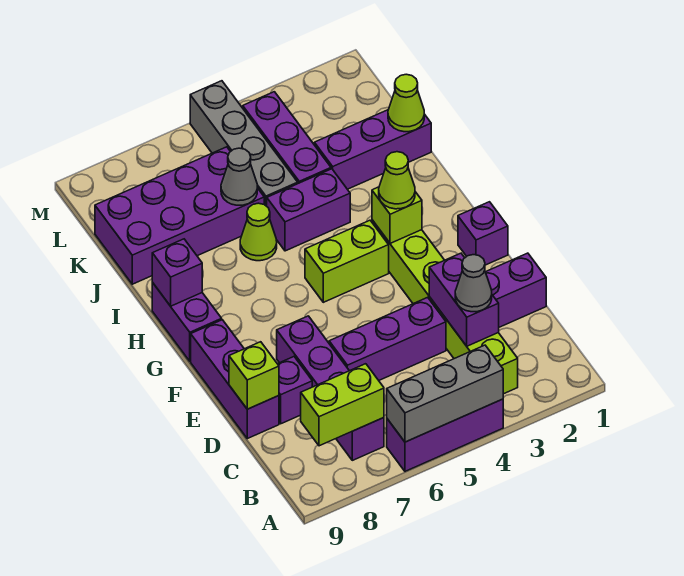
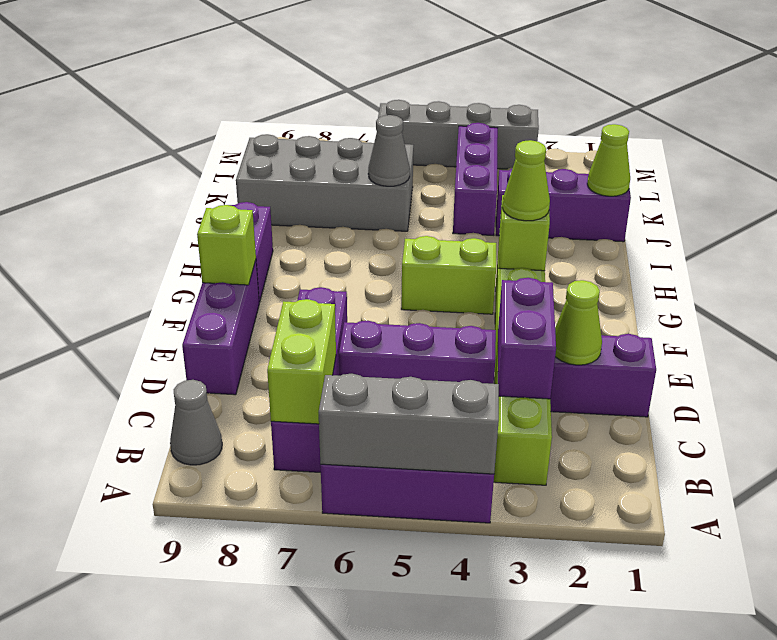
lime brick B7:B8 level 2 -> lime brick B7:C7 level 2
grey cone C3 level 3 -> grey cone B9 level 1
purple brick D8 level 1 -> none
lime brick D9 level 2 -> lime brick F9 level 2
purple brick F1 level 1 -> none
purple brick H9 level 2 -> none
purple brick I4:I5 level 1 -> none
lime cone I6 level 1 -> lime cone D2 level 2
grey brick J5:M5 level 1 -> grey brick M3:M6 level 1
purple brick J6:K9 level 1 -> grey brick J6:K9 level 1

